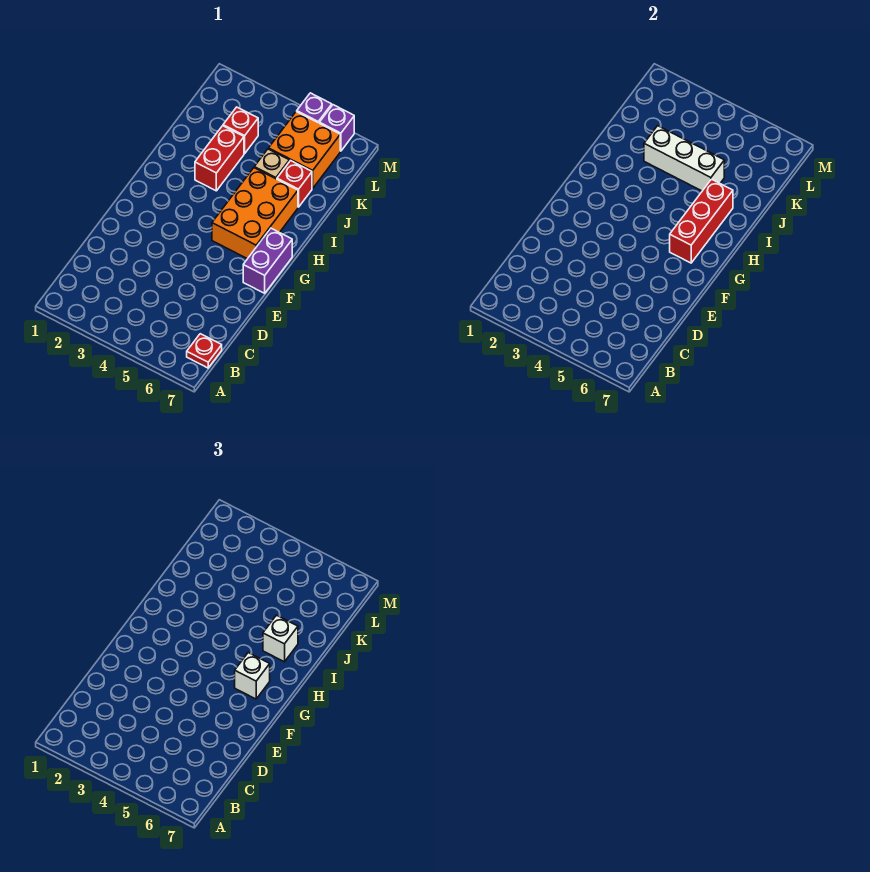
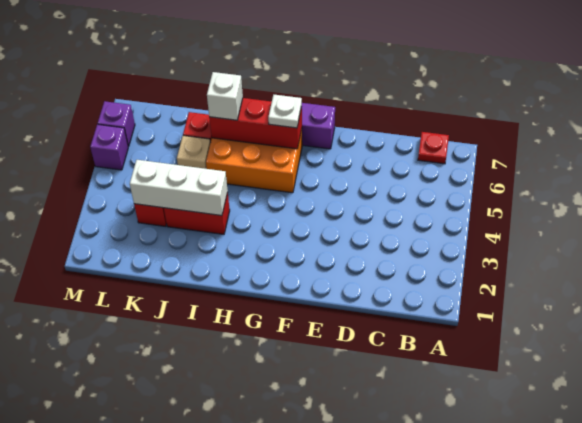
white brick G6 level 3 -> white plate G6 level 3
white brick J3:J5 level 2 -> white brick I3:K3 level 2
orange brick K5:L6 level 1 -> none

